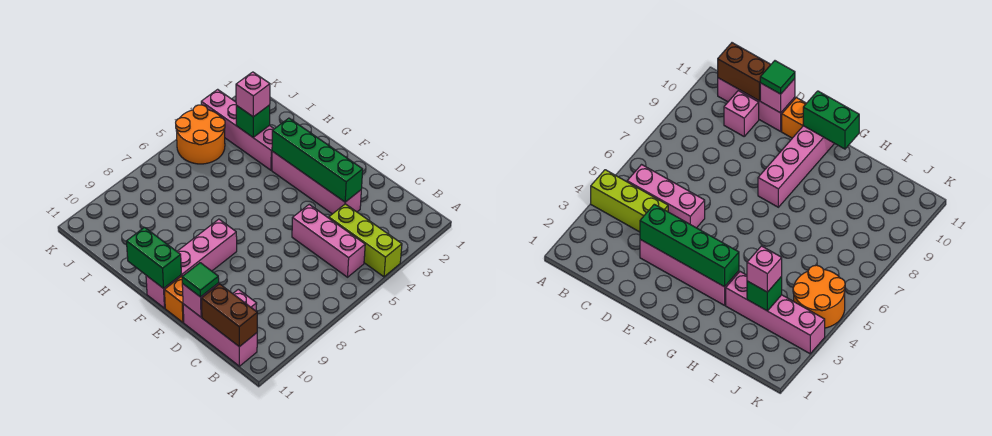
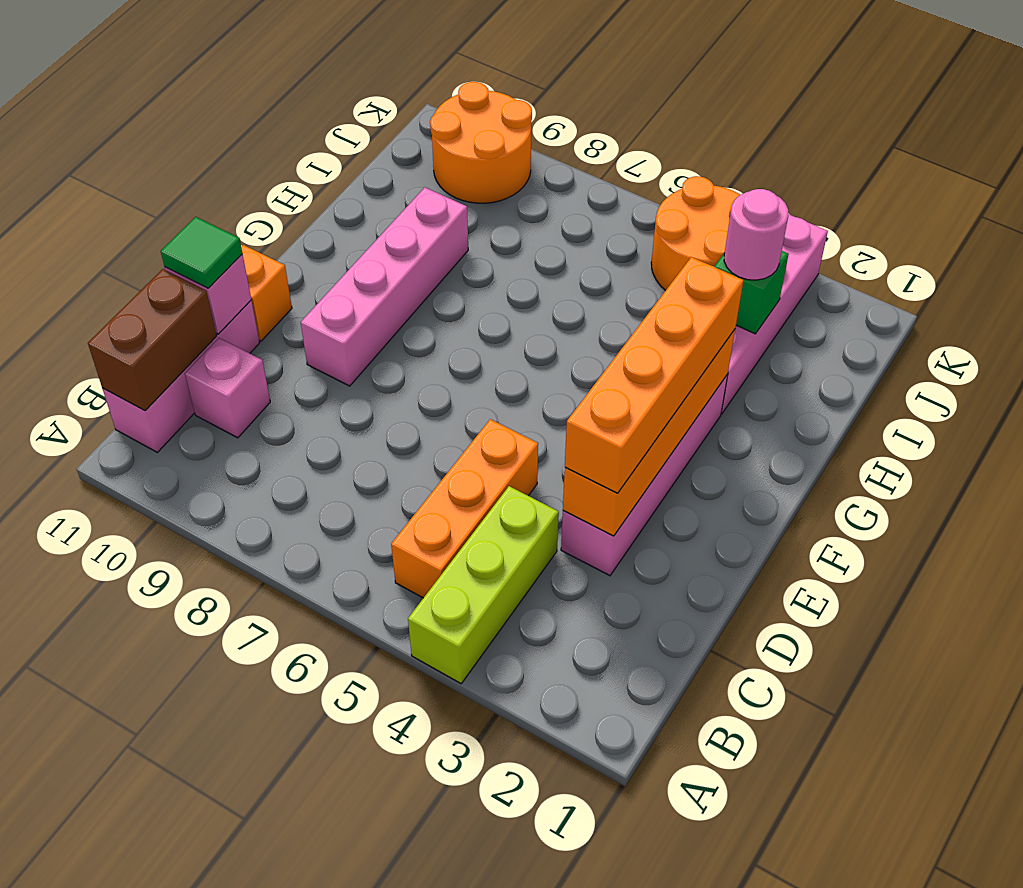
pink brick B5:D5 level 1 -> orange brick B5:D5 level 1
green brick D3:G3 level 2 -> orange brick D3:G3 level 2
none -> orange brick D3:G3 level 3
pink brick F8:F11 level 1 -> pink brick E9:H9 level 1
green brick F11:G11 level 2 -> none
pink brick I3 level 3 -> pink round brick I3 level 3
none -> orange round brick J9:K10 level 1

